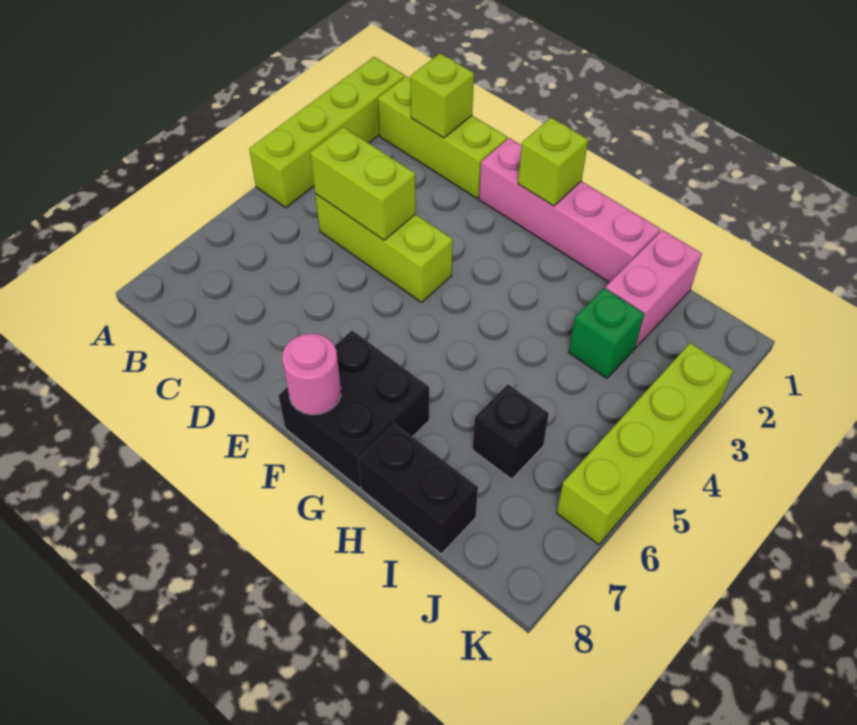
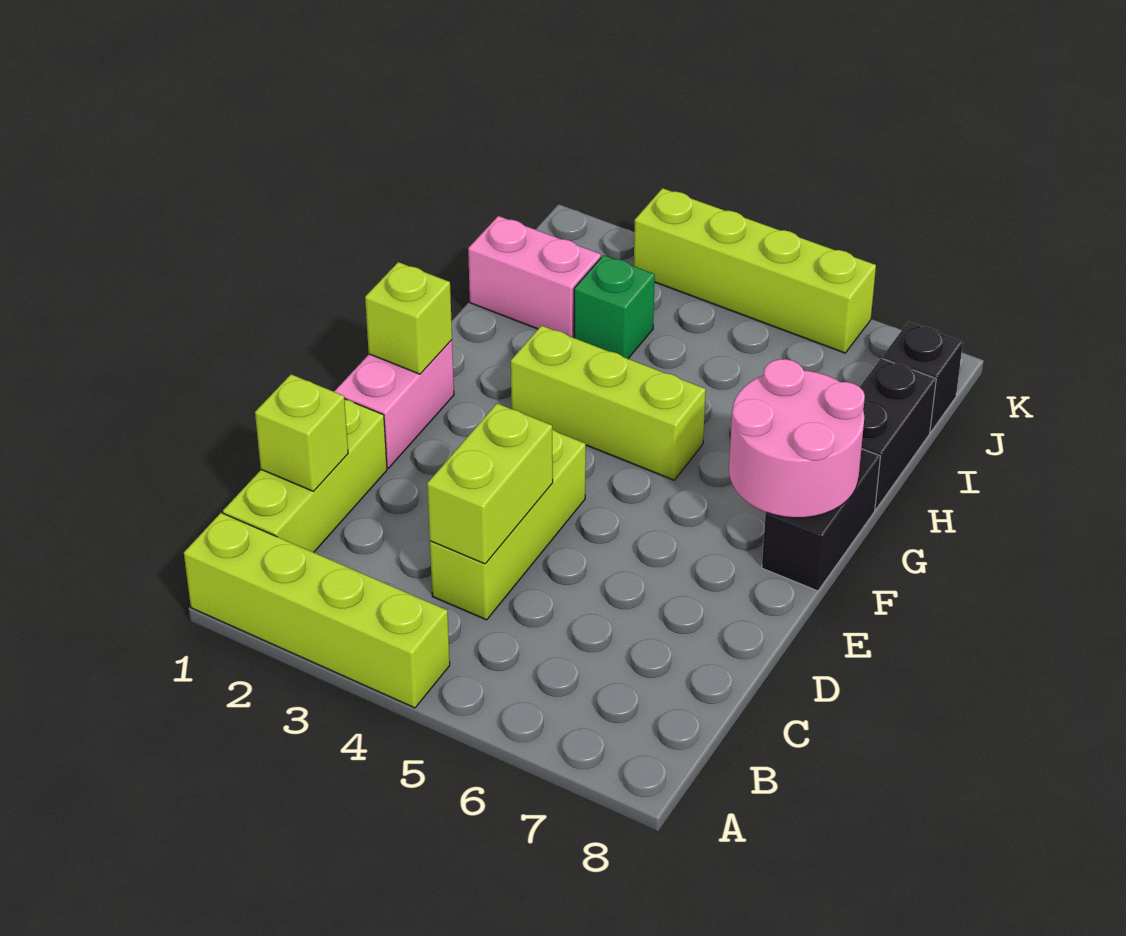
pink brick E1:H1 level 1 -> pink brick E1:F1 level 1
black brick F7:G8 level 1 -> black brick F8:G8 level 1
pink round brick F8 level 2 -> pink round brick F7:G8 level 2
none -> lime brick G3:G5 level 1
black brick I6 level 1 -> black brick J8 level 1

